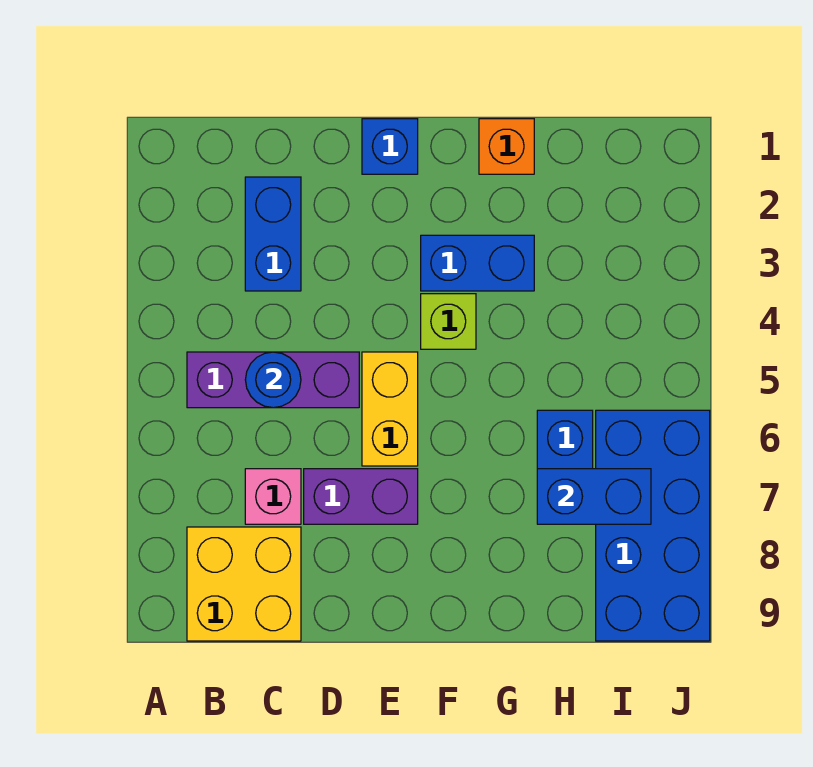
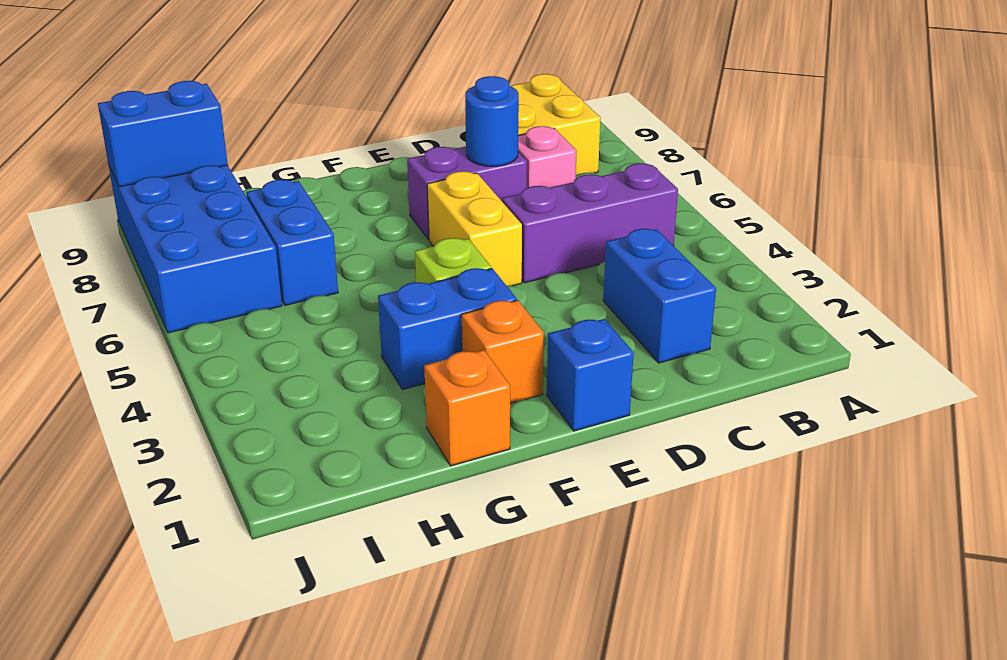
blue round brick C5 level 2 -> blue round brick D7 level 2
none -> orange brick F2 level 1
blue brick H7:I7 level 2 -> blue brick I9:J9 level 2

